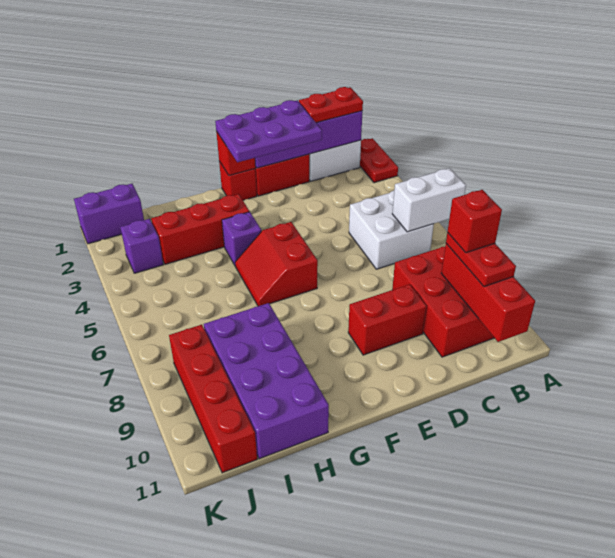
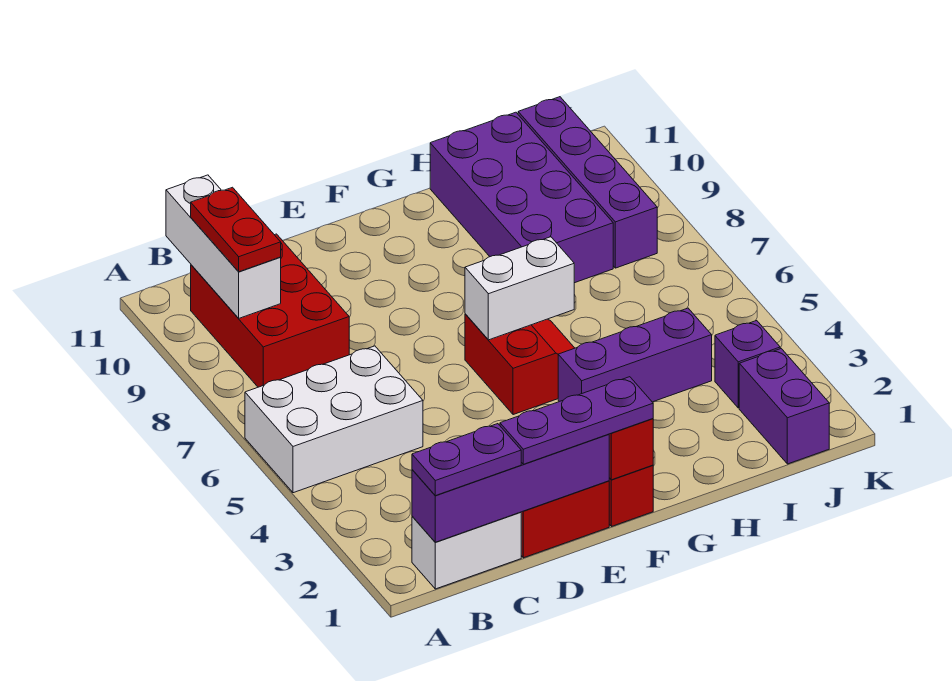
red plate A1:A2 level 1 -> none
white brick A6:B6 level 2 -> white brick F6:G6 level 2
red plate B1:C1 level 3 -> purple plate B1:C1 level 3
white brick B5:C6 level 1 -> white brick A5:C6 level 1
red brick B9:B11 level 2 -> white brick B9:B11 level 2
red brick B9 level 4 -> none
purple plate D1:F2 level 3 -> purple plate D1:F1 level 3
red brick D9:E9 level 1 -> none
red brick G3:I3 level 1 -> none
purple brick G4 level 1 -> purple brick G4:I4 level 1
purple brick J1:K1 level 1 -> purple brick J1:J2 level 1
red brick J8:J11 level 1 -> purple brick J8:J11 level 1

